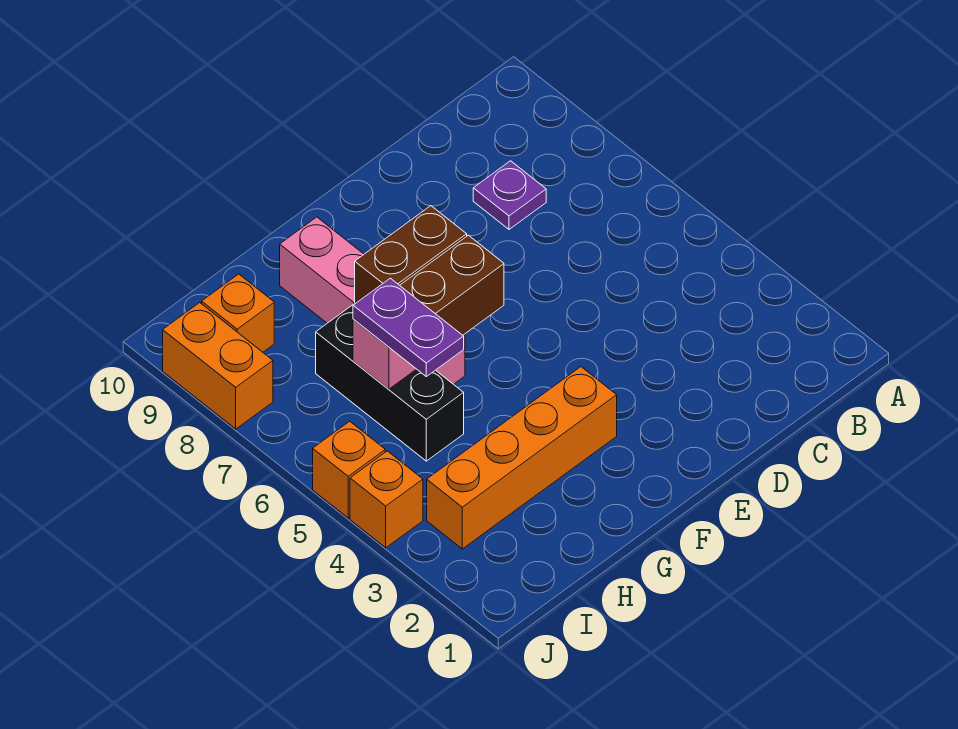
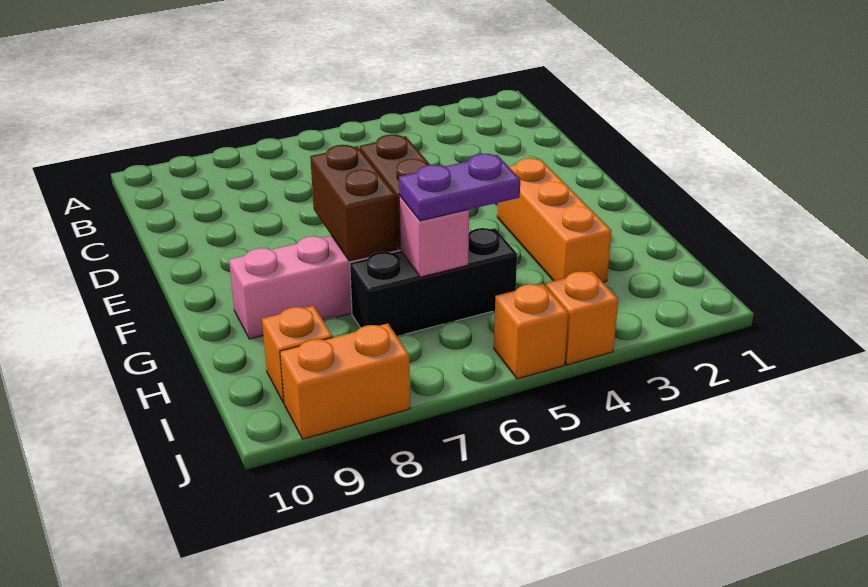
purple plate C8 level 1 -> none
orange brick F3:I3 level 1 -> orange brick F3:H3 level 1

